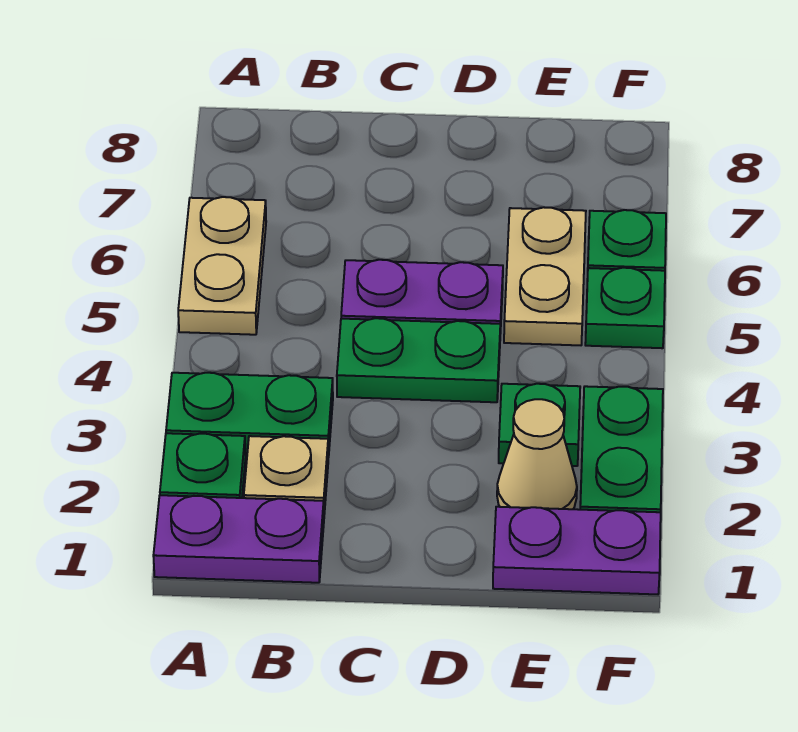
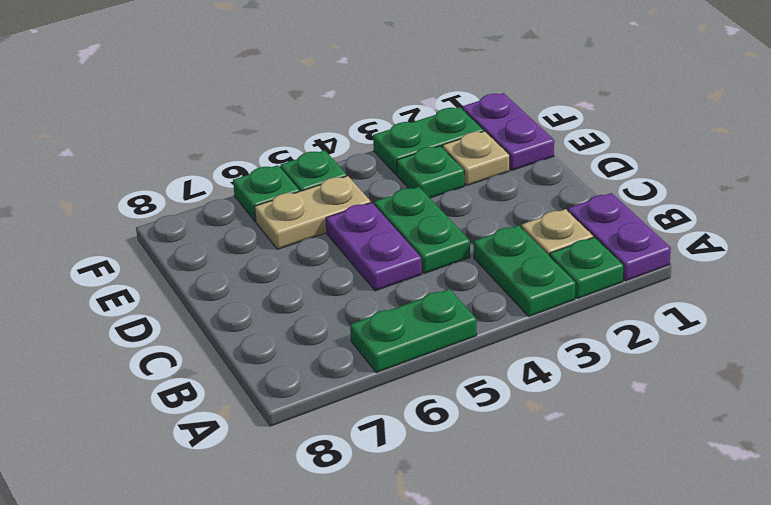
tan plate A5:A6 level 1 -> green plate A5:A6 level 1
tan cone E2 level 1 -> tan plate E2 level 1

